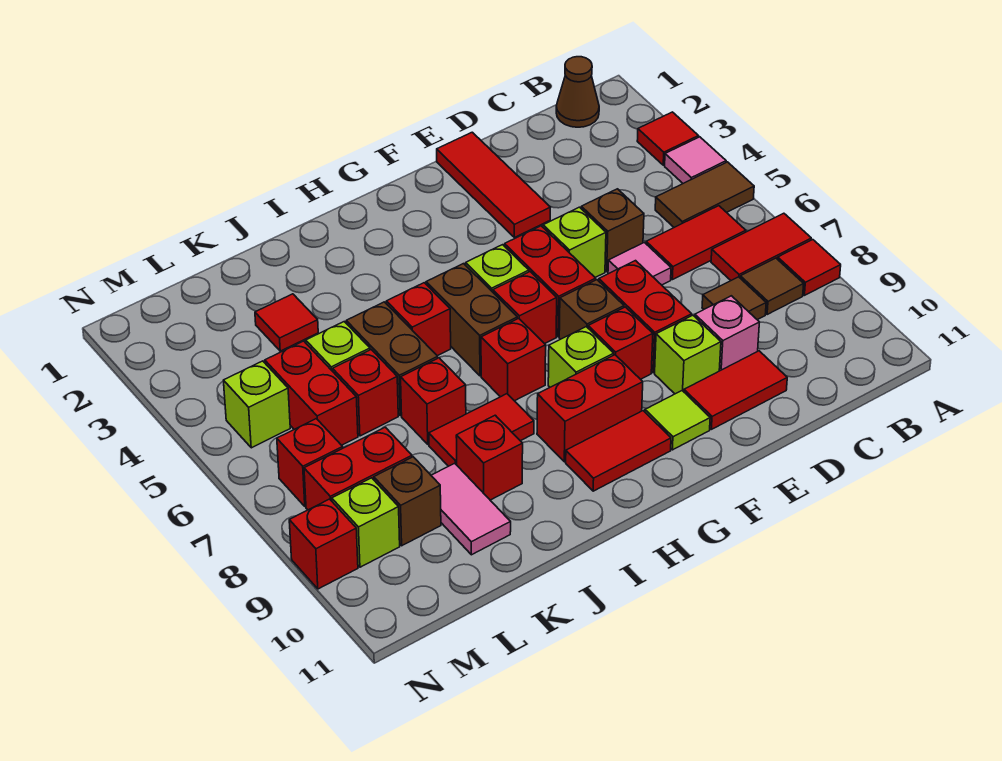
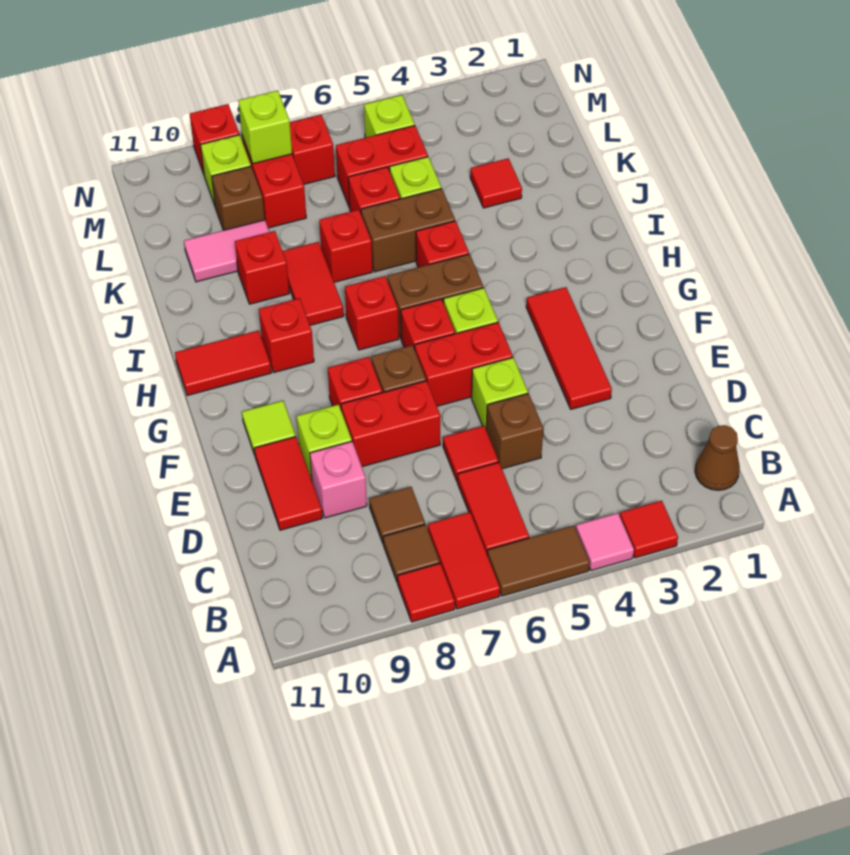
brown tile A5:B5 level 1 -> brown tile A5:A6 level 1
pink tile D6 level 1 -> red tile D6 level 1
red tile E1:E3 level 1 -> red tile E3:G3 level 1
lime brick G8 level 1 -> lime brick M8 level 2
red brick G9:H9 level 1 -> red brick H9 level 1
red tile G10:H10 level 1 -> red tile H10:H11 level 1

